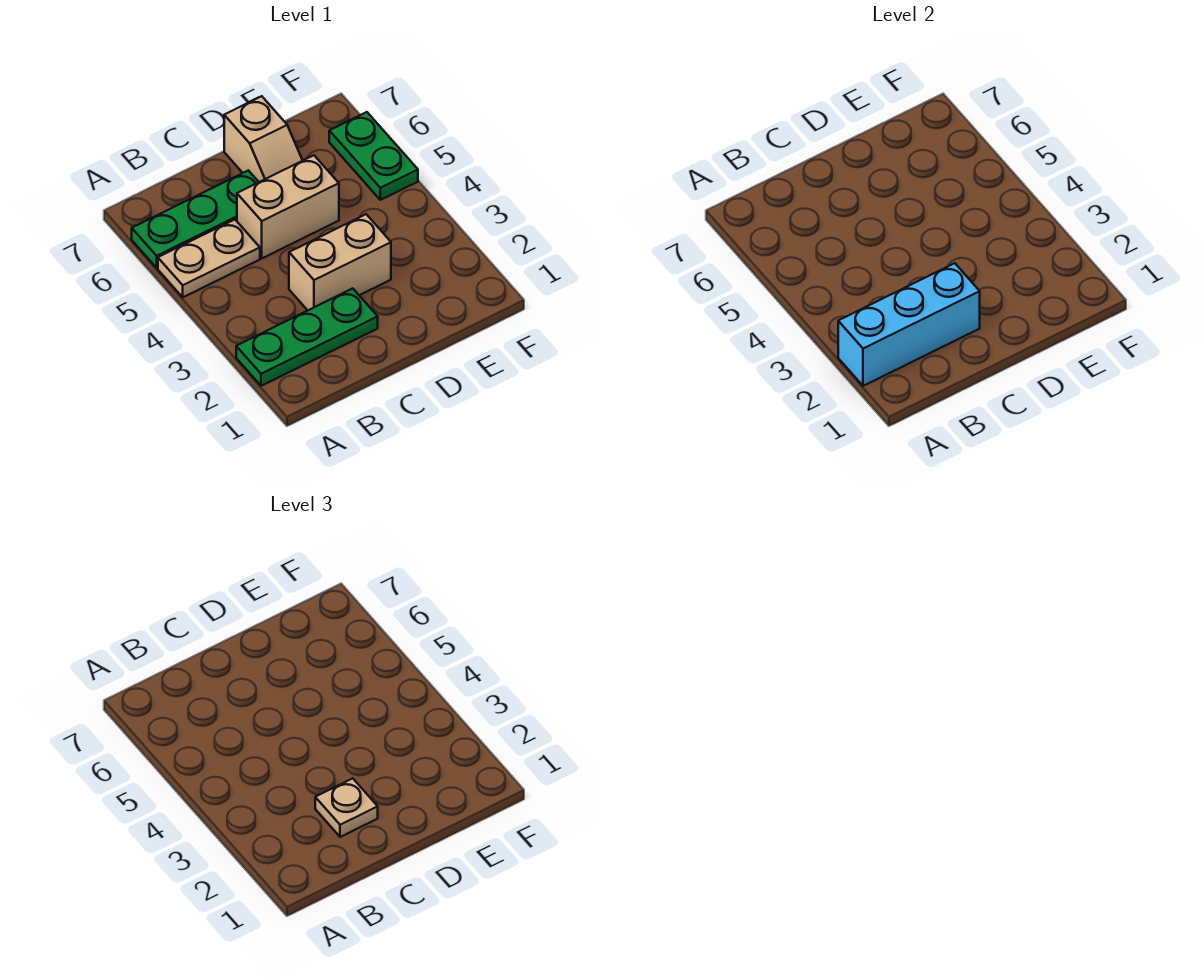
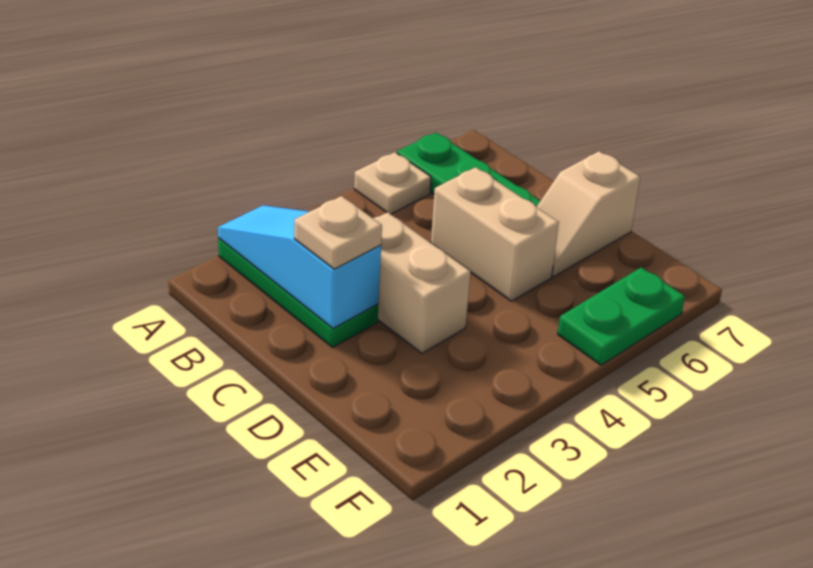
cyan brick A2:C2 level 2 -> cyan slope A2:C2 level 2 top C
tan plate A5:B5 level 1 -> tan plate A5 level 1

